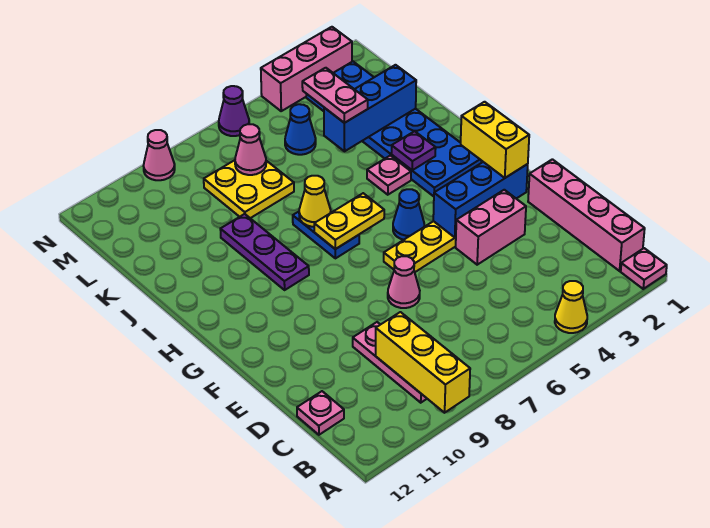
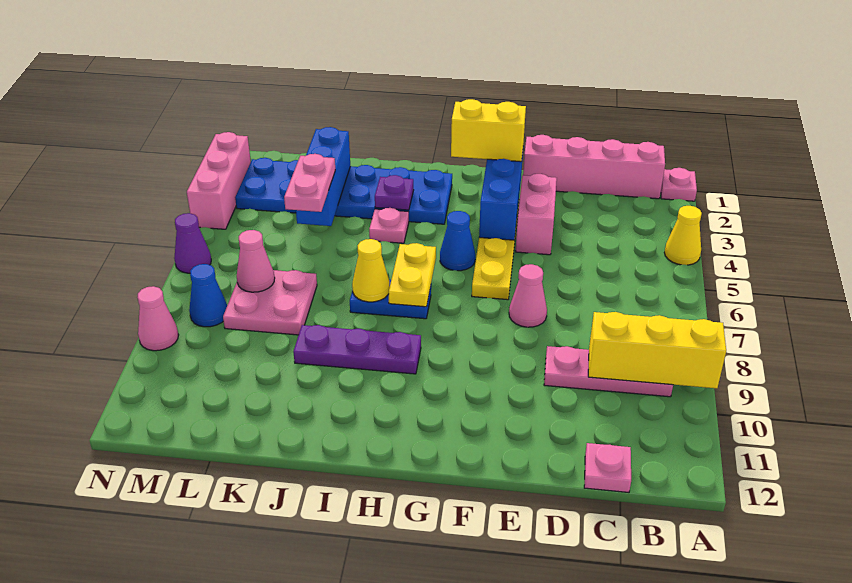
pink plate K4:L4 level 3 -> pink plate K4:K5 level 3
yellow plate K7:L8 level 1 -> pink plate K7:L8 level 1
blue cone L5 level 1 -> blue cone M8 level 1

